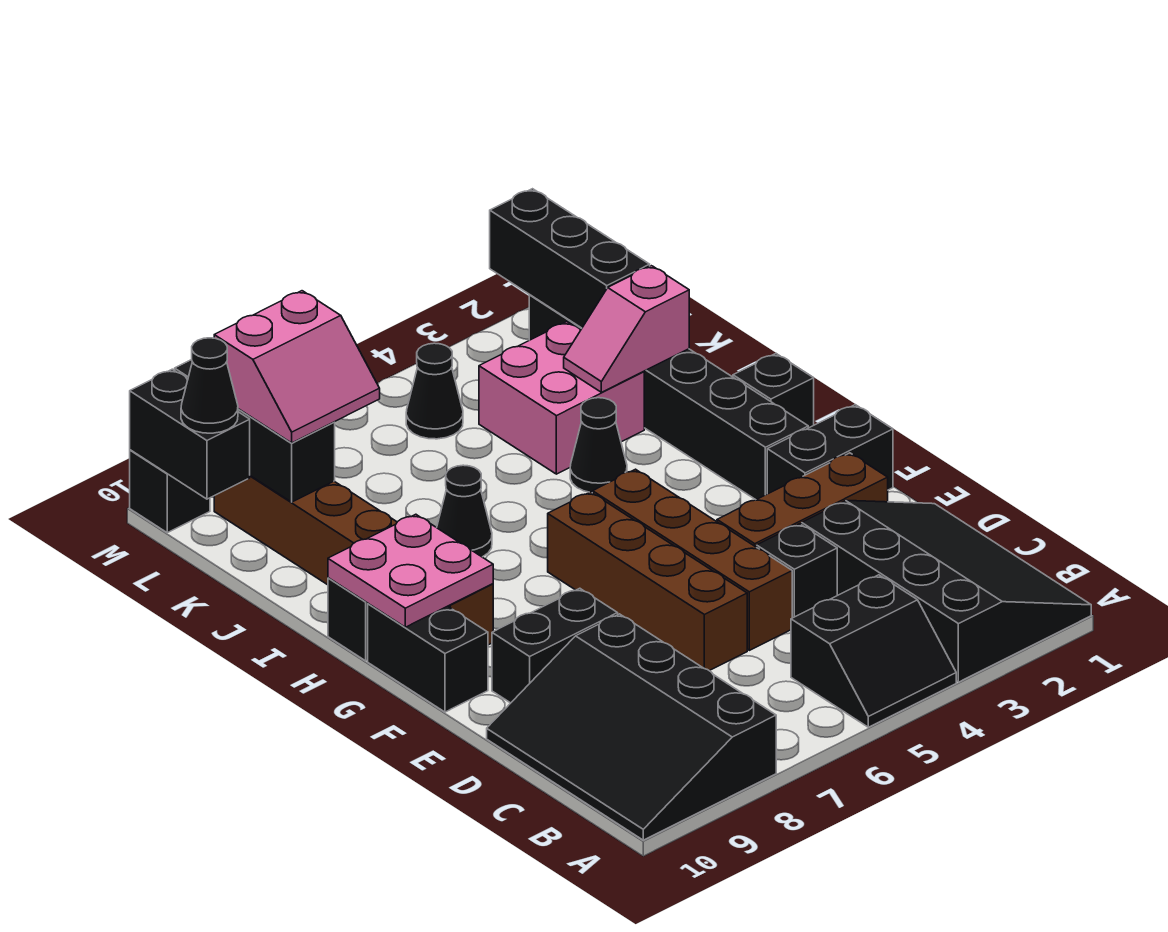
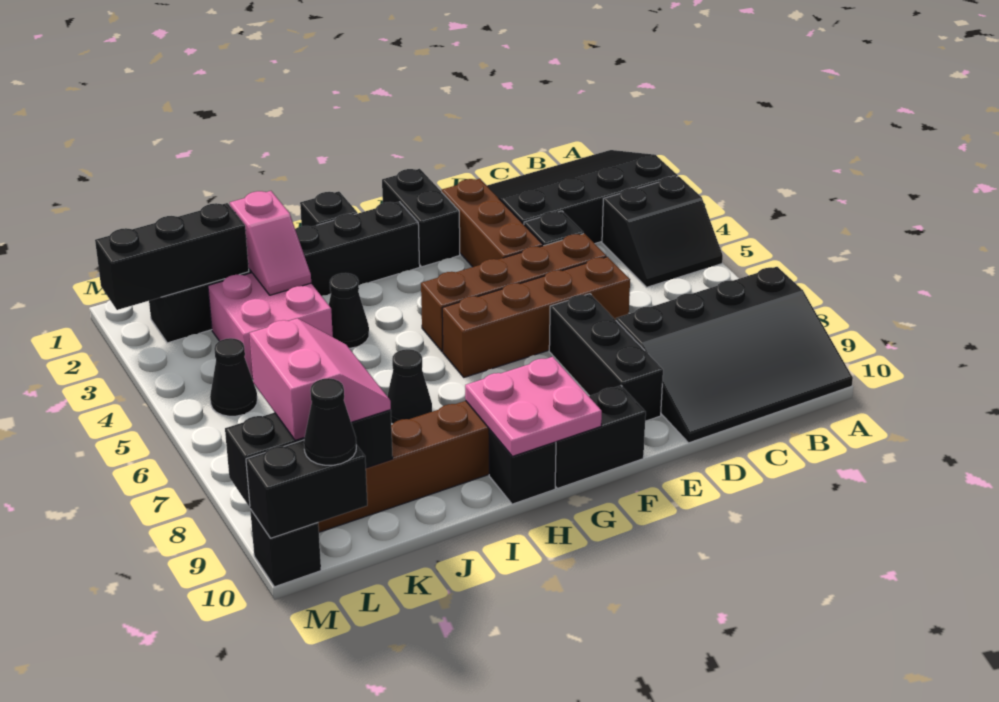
black slope A4:B5 level 1 top B -> black slope A4:B5 level 1 top 4
black brick E8:E9 level 1 -> black brick E7:E9 level 1

